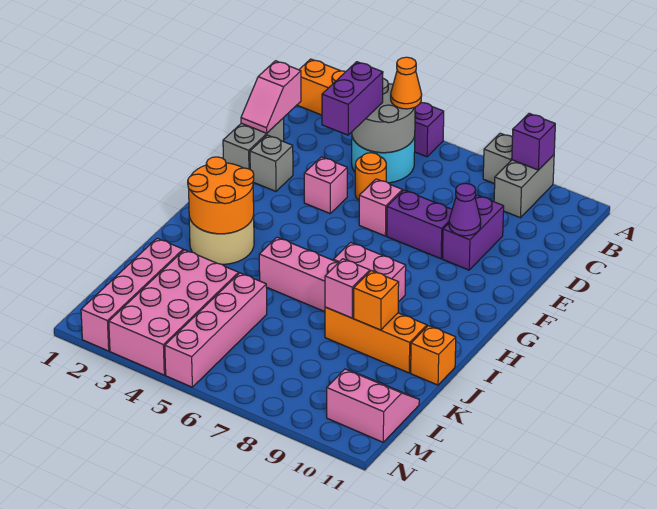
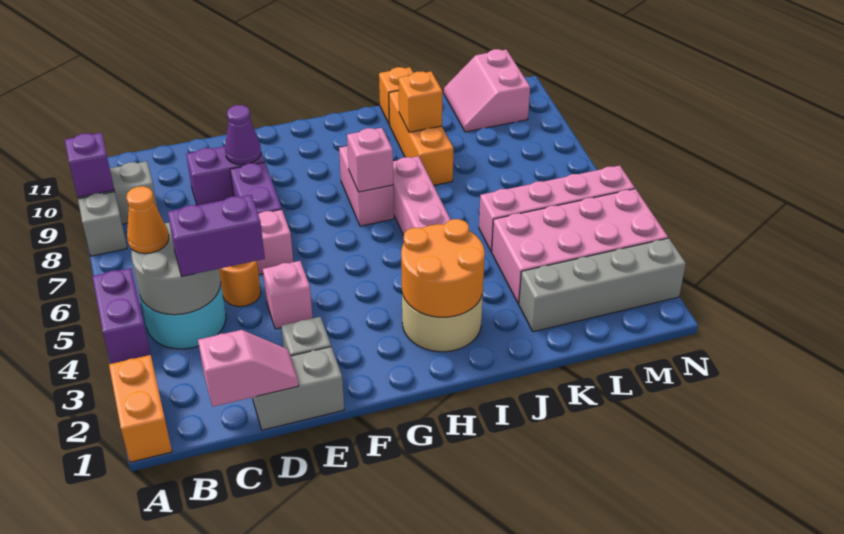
pink brick J8 level 2 -> pink brick H7 level 2
pink brick K2:N2 level 1 -> grey brick K2:N2 level 1

